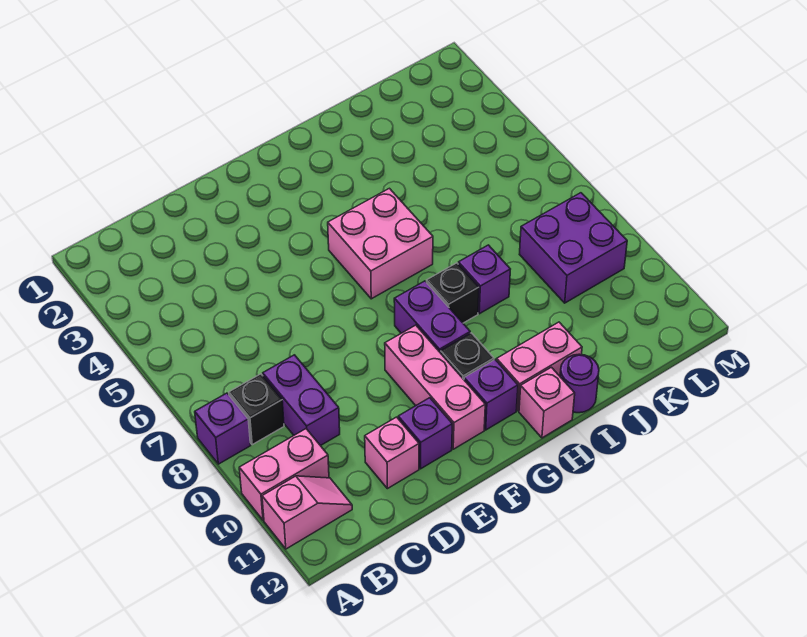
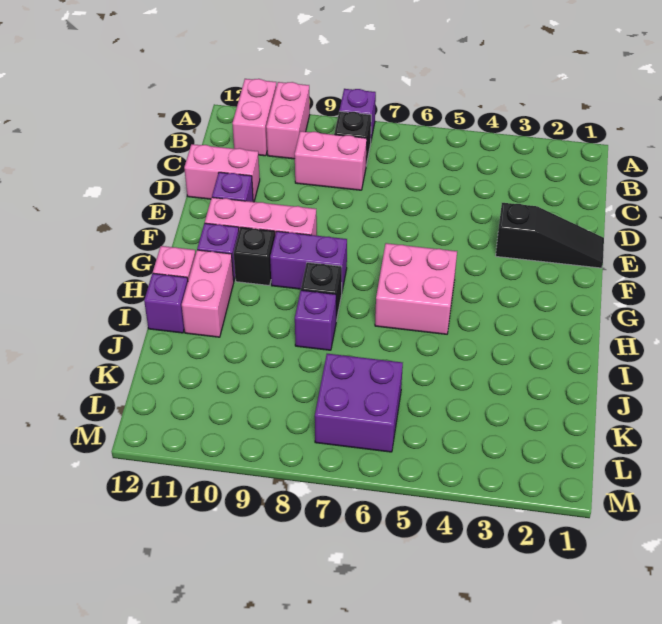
pink slope A11:B11 level 1 top A -> pink brick A11:B11 level 1
purple brick C8:C9 level 1 -> pink brick C8:C9 level 1
pink brick D11 level 1 -> pink brick D11:D12 level 1
none -> black slope E1:E3 level 1 top 3
purple round brick I12 level 1 -> purple brick I12 level 1
purple brick K8:L9 level 1 -> purple brick K6:L7 level 1

